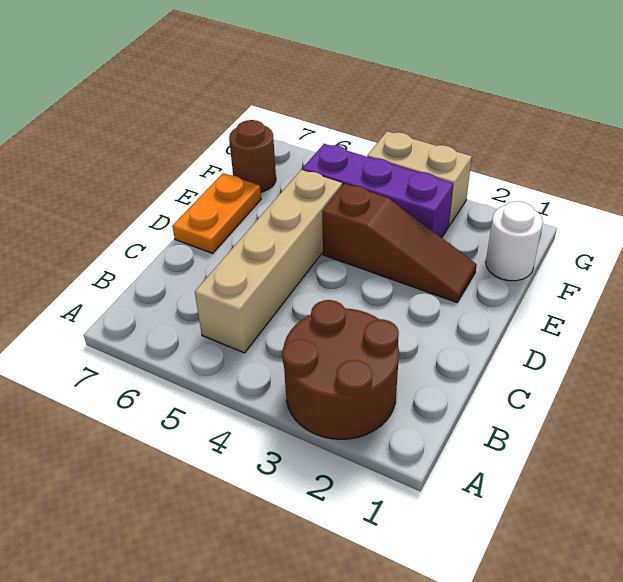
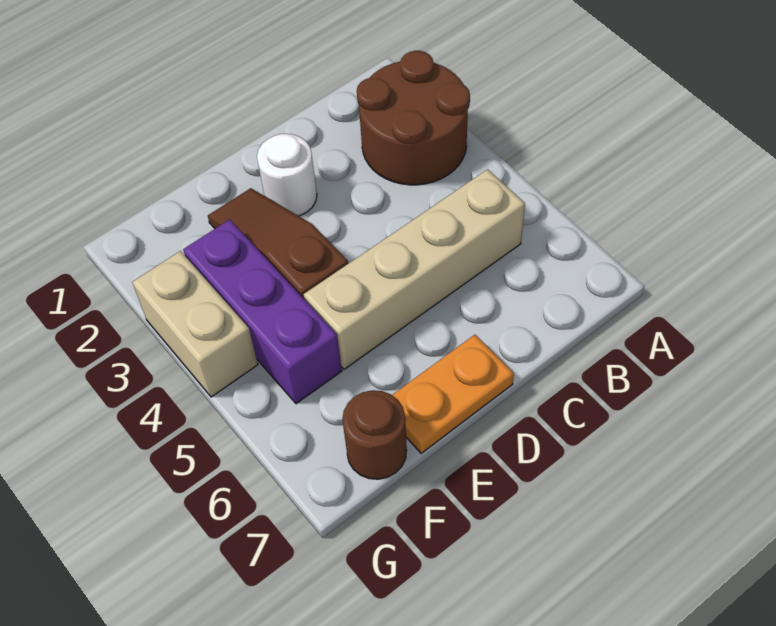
white round brick F1 level 1 -> white round brick D2 level 1

